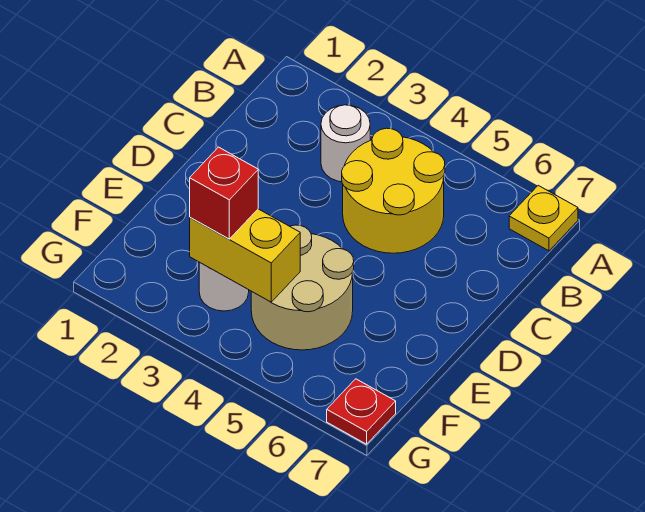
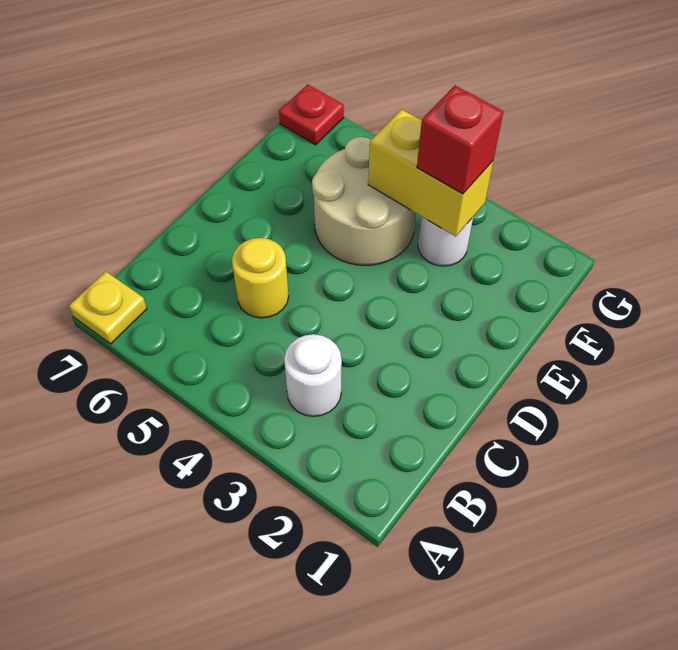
yellow round brick B4:C5 level 1 -> yellow round brick C5 level 1

